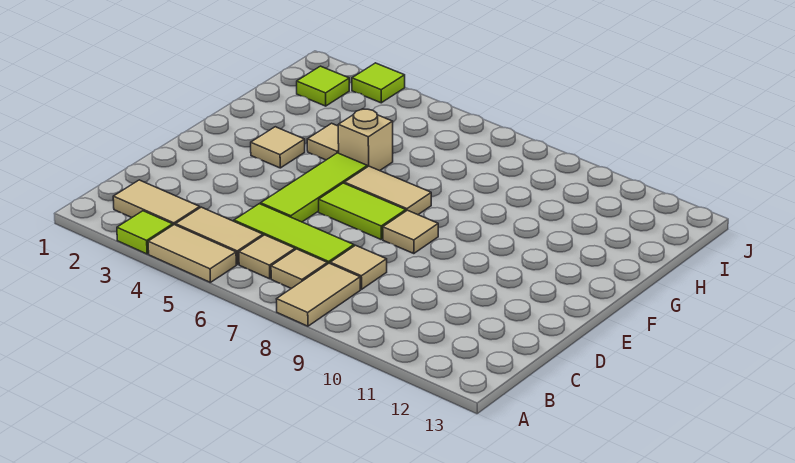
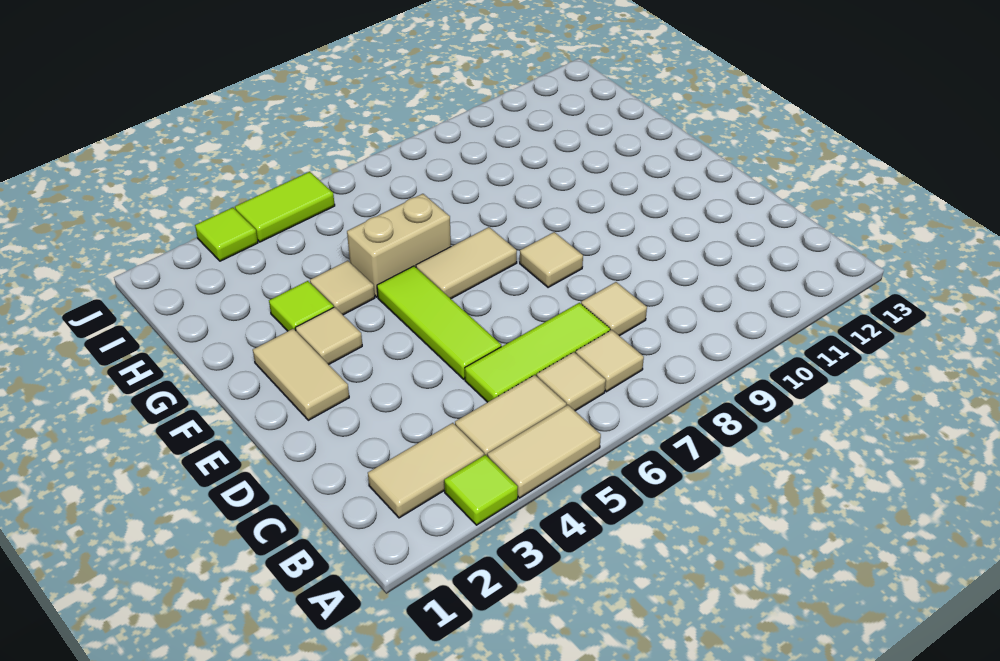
tan tile A8:B8 level 1 -> tan tile E2:F2 level 1
lime tile E6:E7 level 1 -> lime tile J4:J5 level 1
tan brick G5 level 1 -> tan brick G5:G6 level 1
lime tile I2 level 1 -> lime tile G3 level 1

